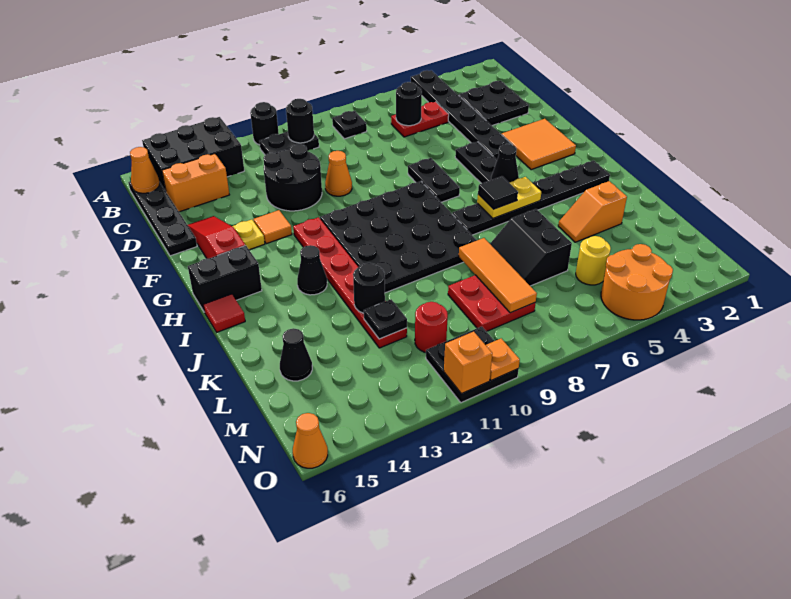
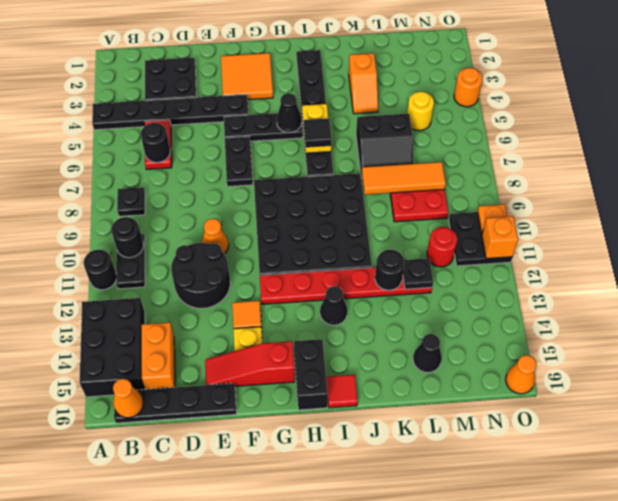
black plate F7:G7 level 1 -> black plate F6:F7 level 1
orange round brick N4:O5 level 1 -> orange round brick O4 level 1

